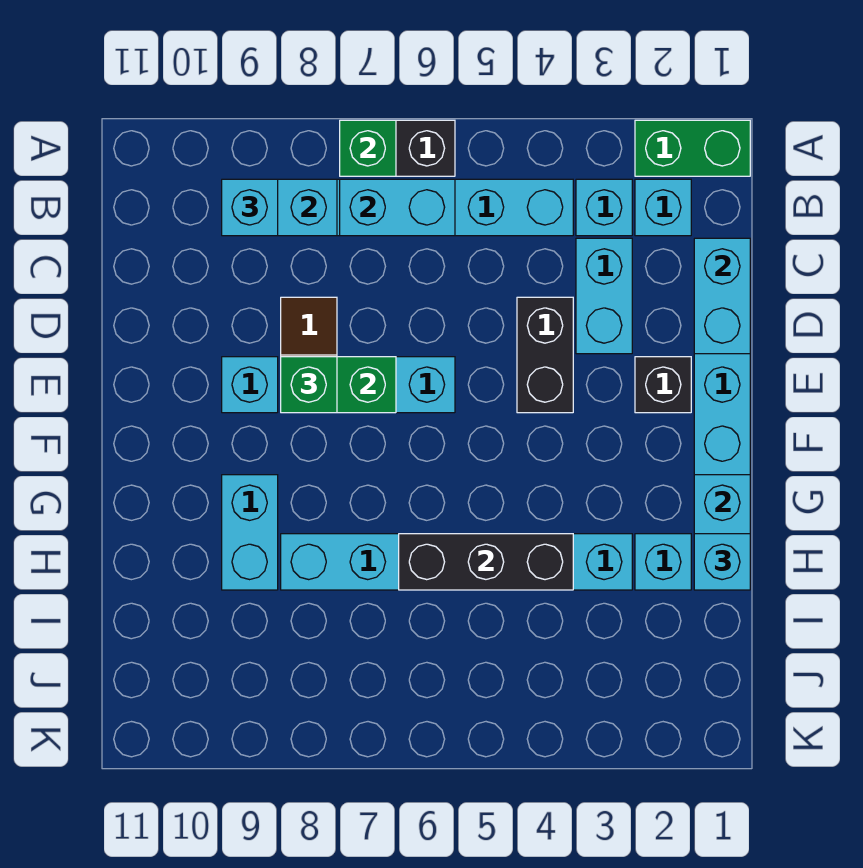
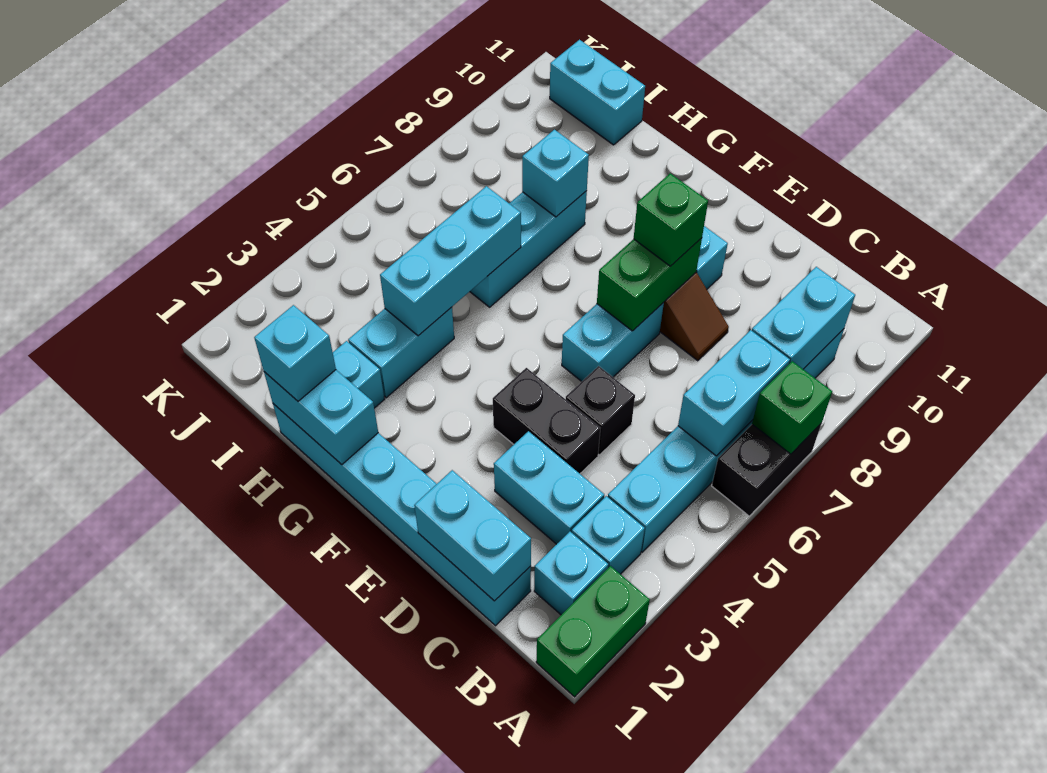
cyan brick B9 level 3 -> cyan brick H8 level 2
black brick E2 level 1 -> black brick D5 level 1
cyan brick G9:H9 level 1 -> cyan brick I11:J11 level 1
black brick H4:H6 level 2 -> cyan brick H4:H6 level 2

